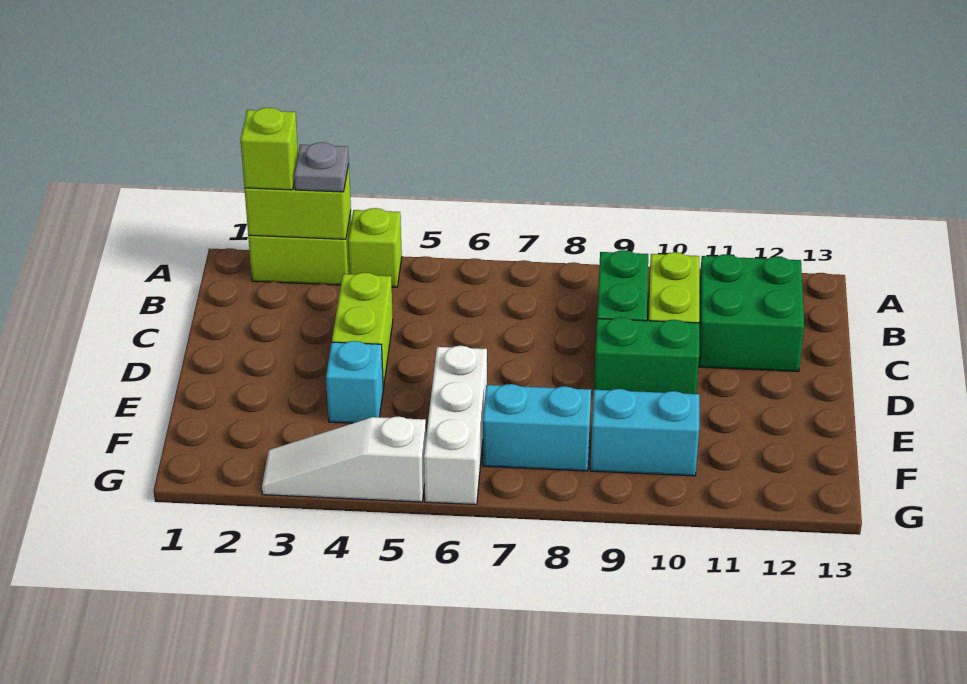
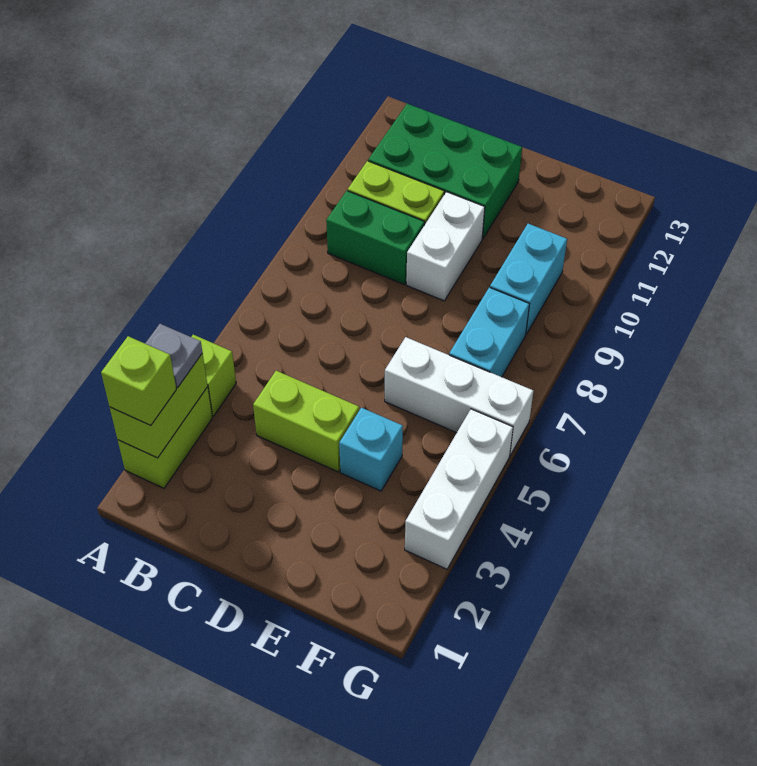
green brick B11:C12 level 1 -> green brick B11:D12 level 1
green brick D9:D10 level 1 -> white brick D9:D10 level 1
white slope G3:G5 level 1 top 5 -> white brick G3:G5 level 1

